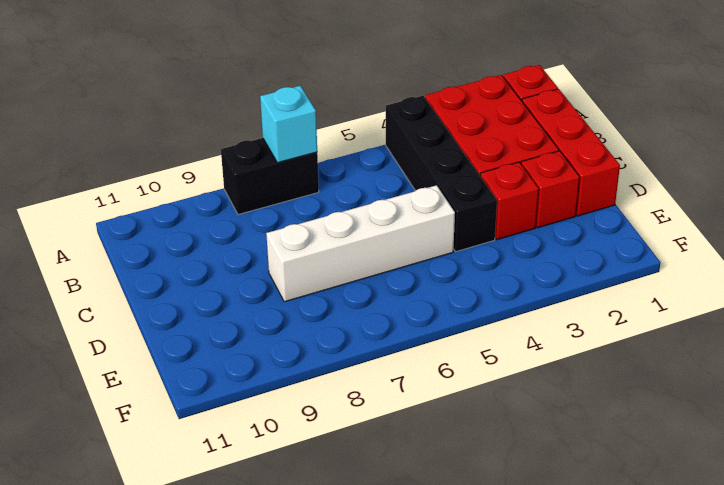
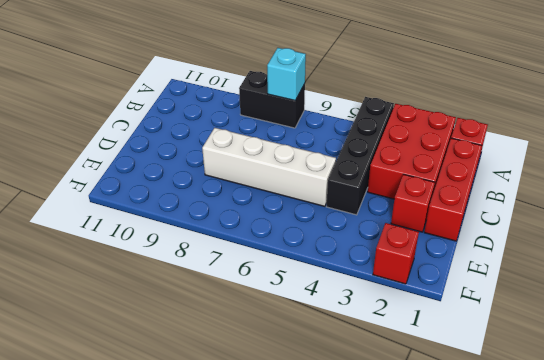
red brick D3 level 1 -> red brick F2 level 1

